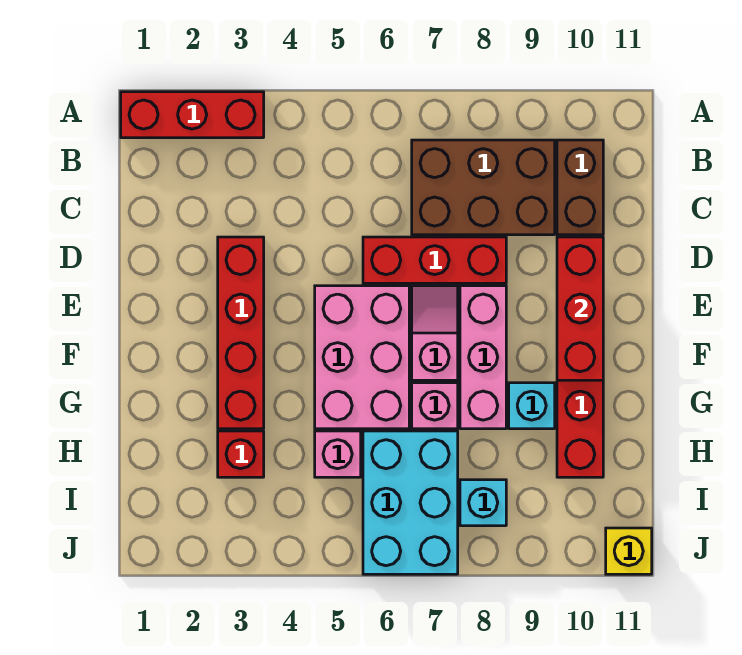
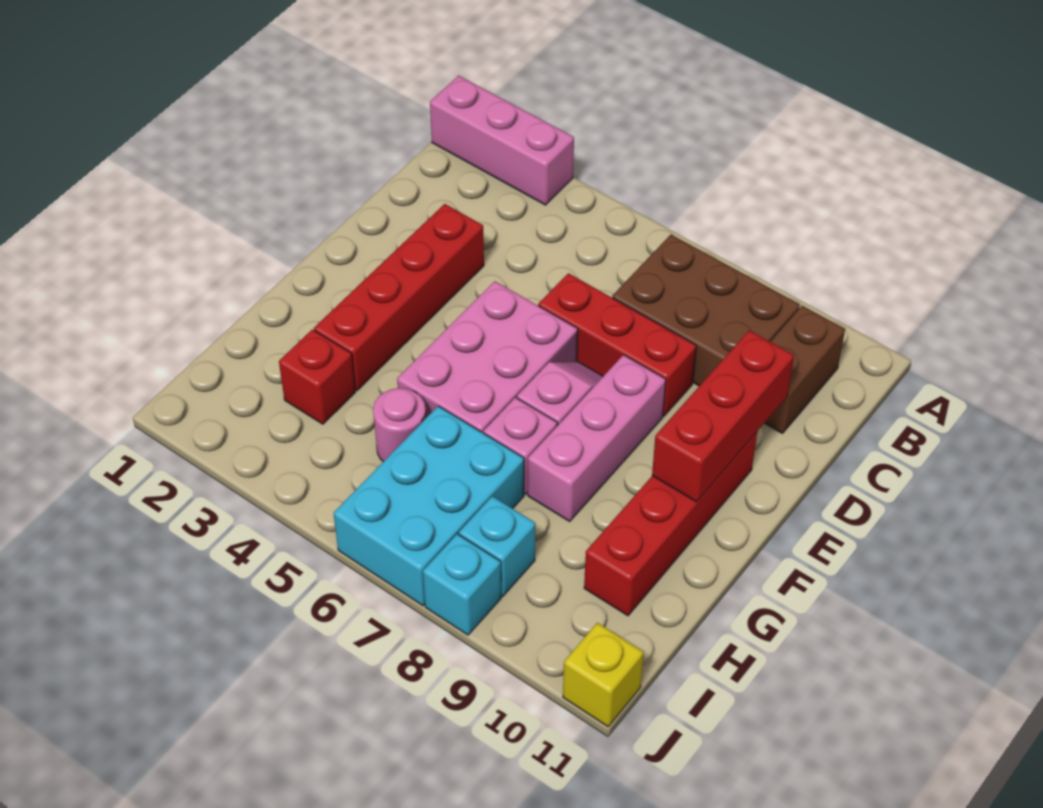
red brick A1:A3 level 1 -> pink brick A1:A3 level 1
cyan brick G9 level 1 -> cyan brick J8 level 1
pink brick H5 level 1 -> pink round brick H5 level 1

